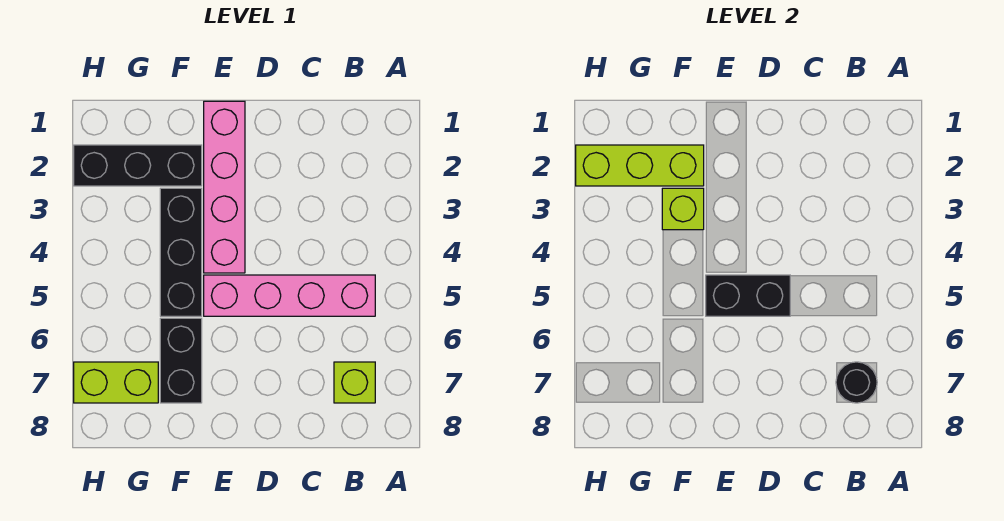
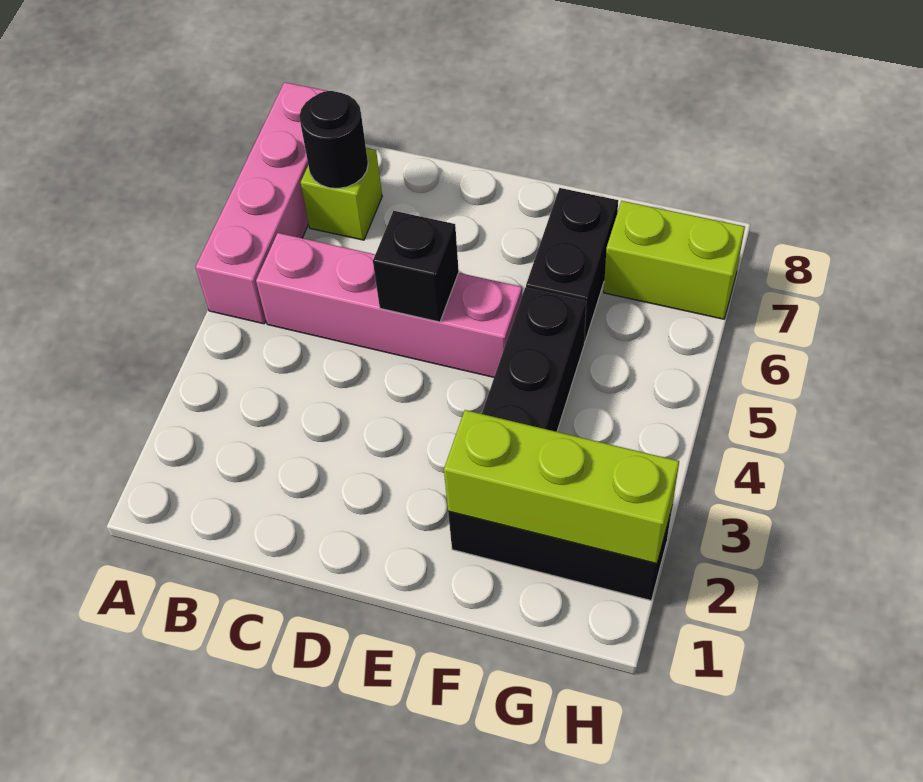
black brick D5:E5 level 2 -> black brick D5 level 2
pink brick E1:E4 level 1 -> pink brick A5:A8 level 1
lime brick F3 level 2 -> none

